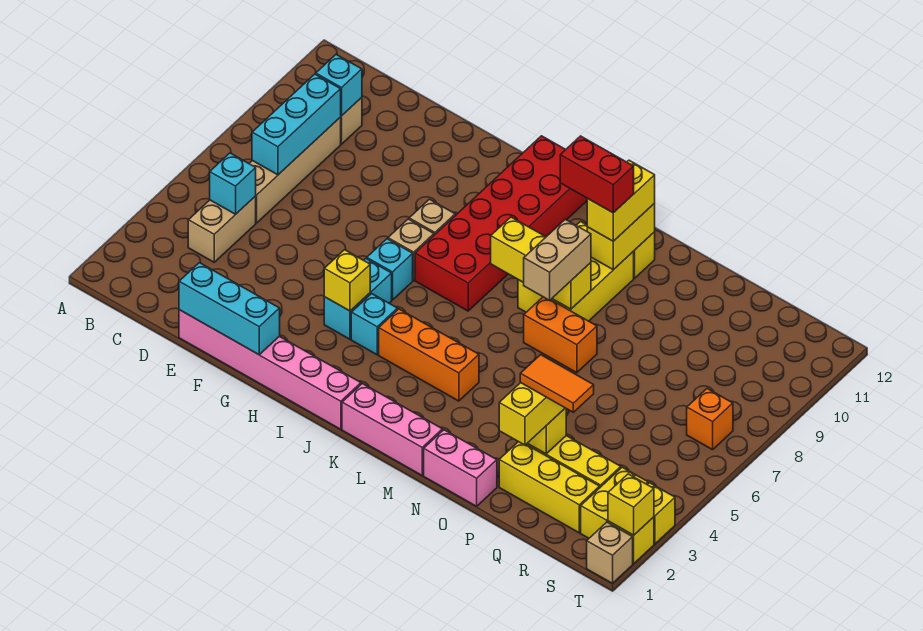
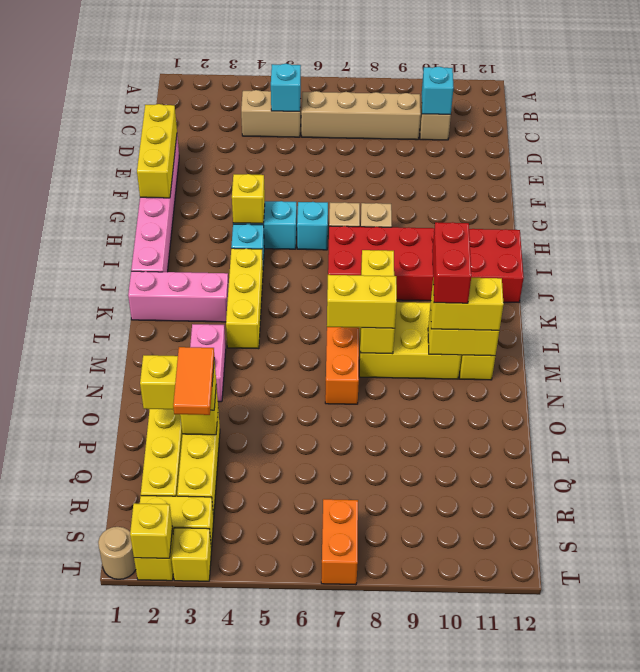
cyan brick C7:C9 level 2 -> none
cyan brick E1:G1 level 2 -> yellow brick E1:G1 level 2
orange brick J4:L4 level 1 -> yellow brick J4:L4 level 1
pink brick K1:M1 level 1 -> pink brick K1:K3 level 1
tan brick M7:M8 level 3 -> yellow brick M7:M8 level 3
pink brick N1:O1 level 1 -> pink brick M3:N3 level 1
orange brick S7 level 1 -> orange brick S7:T7 level 1
tan brick T1 level 1 -> tan round brick T1 level 1

